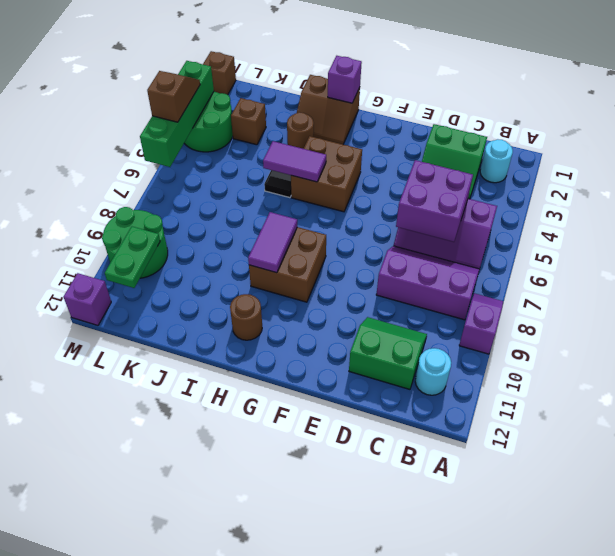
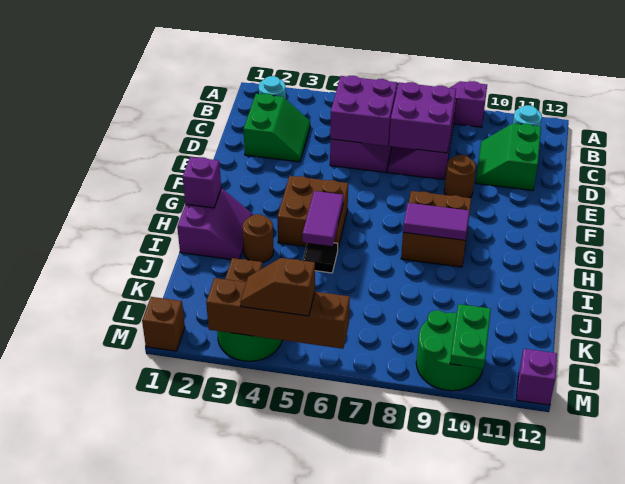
none -> purple brick C7:D8 level 2
brown slope H1:I2 level 1 top 1 -> purple slope H1:I2 level 1 top 1
brown round brick H11 level 1 -> brown round brick E9 level 1
green plate L10:L11 level 2 -> green plate L10:M10 level 2
green brick M3:M6 level 2 -> brown brick M3:M6 level 2

